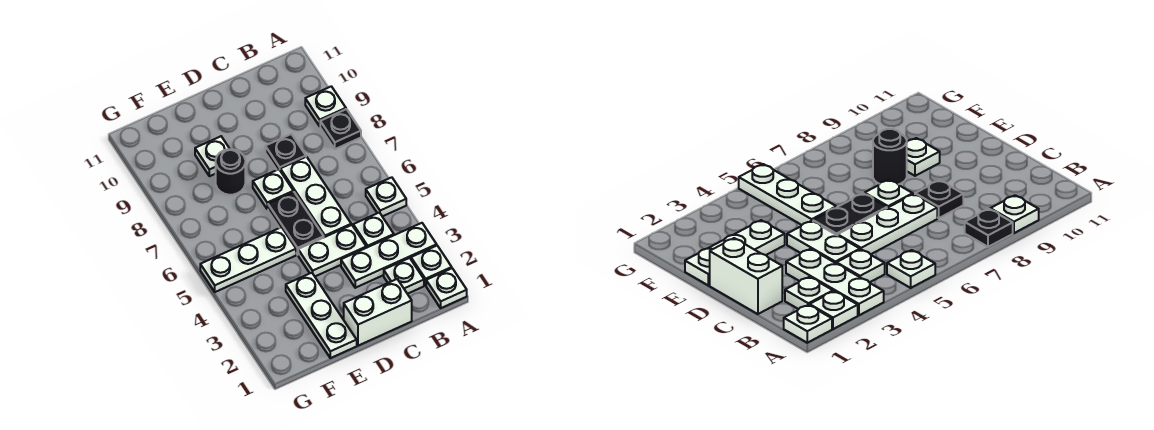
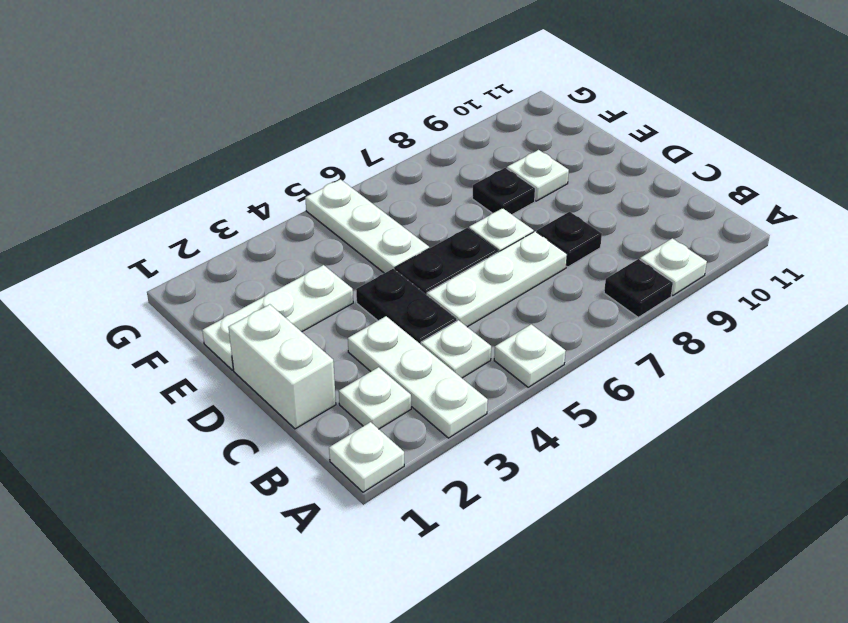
white plate A2 level 1 -> none
white plate C4:D4 level 1 -> black plate C4:D4 level 1
black round brick E8 level 1 -> black plate E8 level 1

